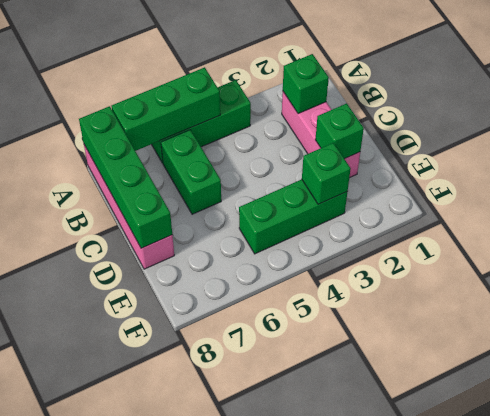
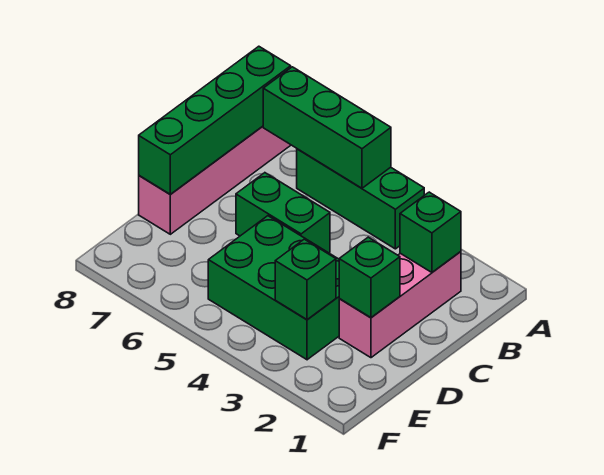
green brick B6:C6 level 1 -> green brick C5:C6 level 1
green brick E3:E5 level 1 -> green brick D3:E5 level 1

